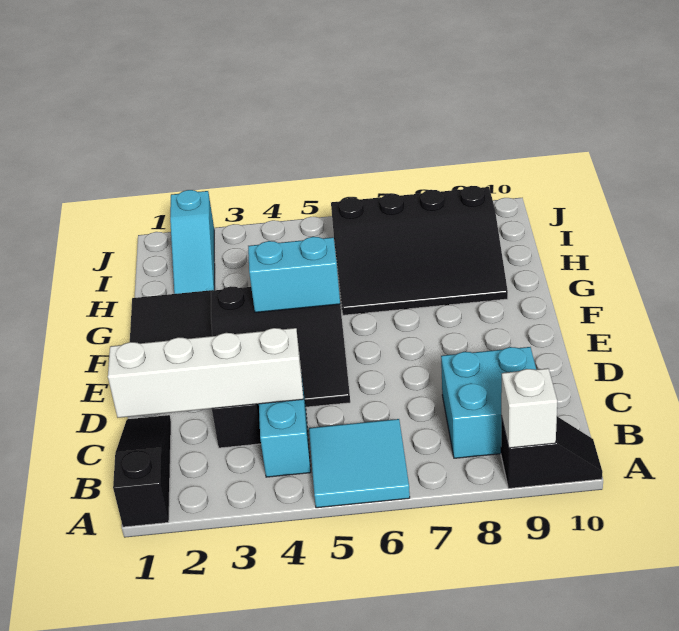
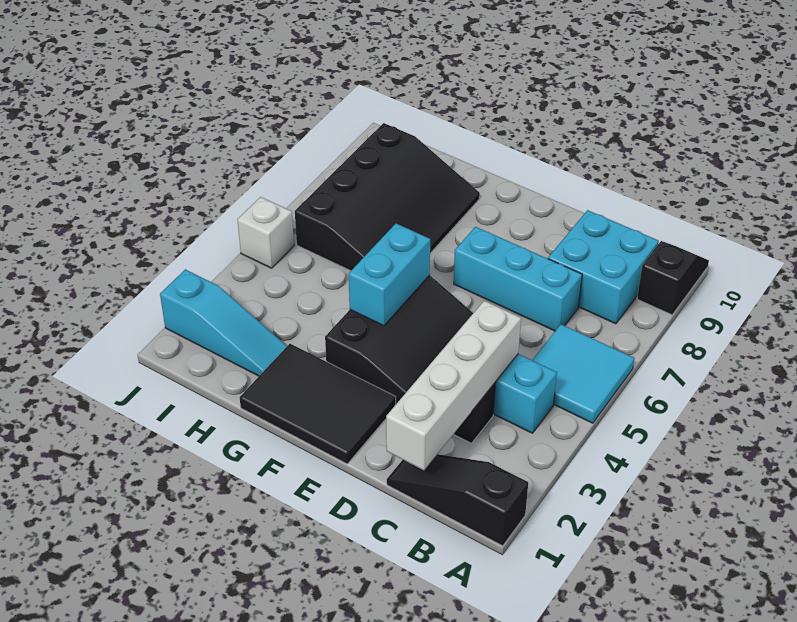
white brick A9 level 2 -> white brick J5 level 1
none -> cyan brick C7:E7 level 1

